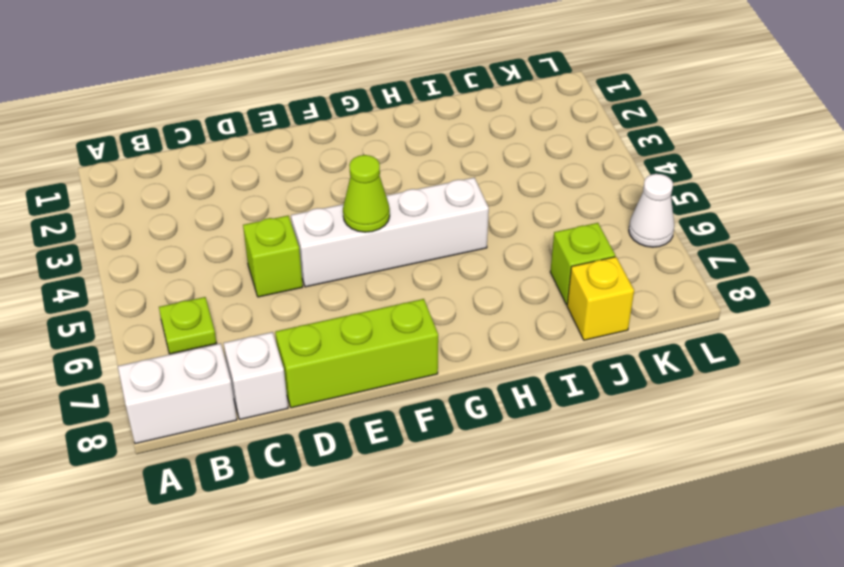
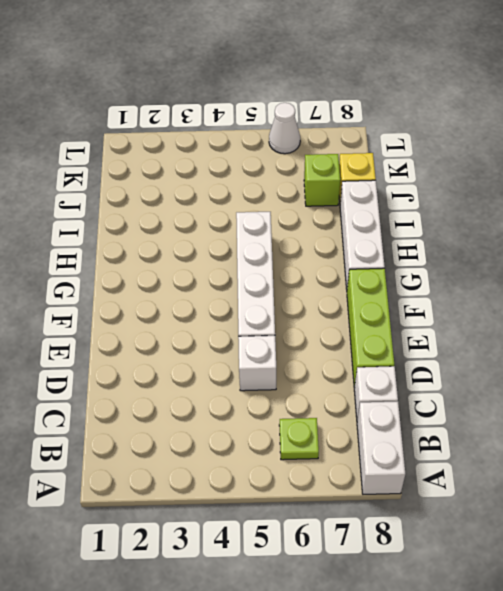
lime brick D5 level 1 -> white brick D5 level 1
lime cone F5 level 2 -> none
none -> white brick G8:I8 level 1

